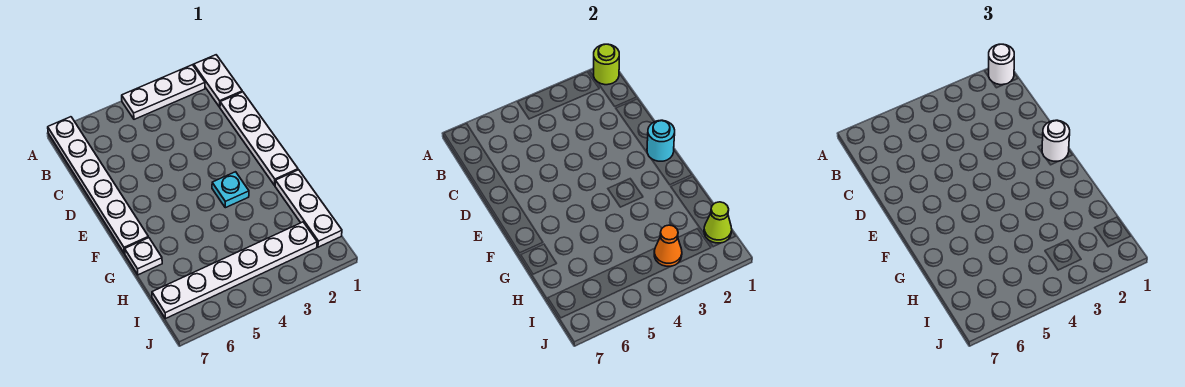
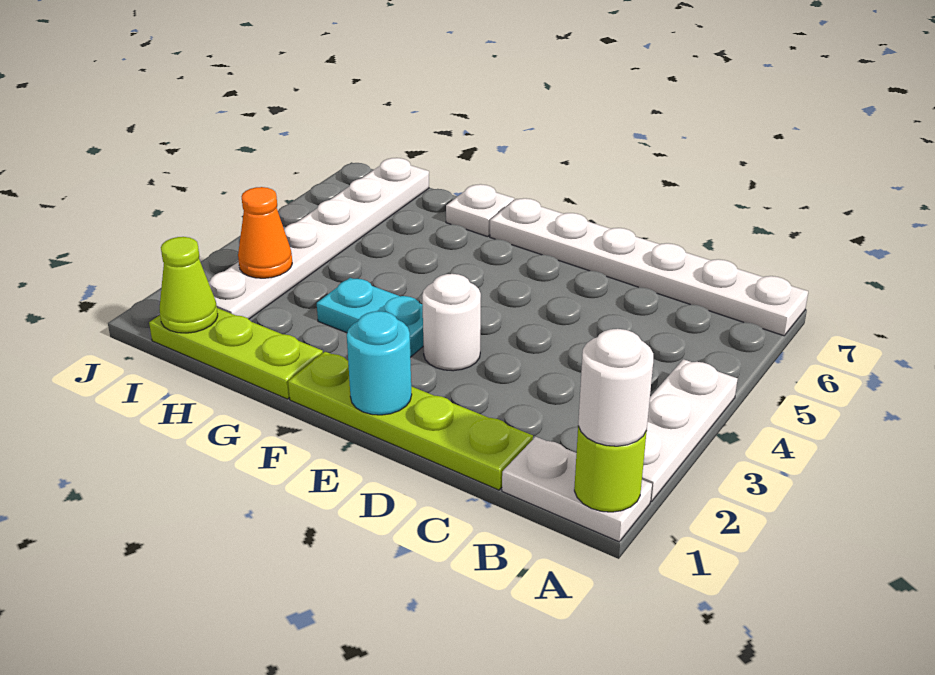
white plate C1:F1 level 1 -> lime plate C1:F1 level 1
white round brick E1 level 3 -> white round brick E3 level 1
cyan plate F3 level 1 -> cyan plate F3:G3 level 1
white plate G1:I1 level 1 -> lime plate G1:I1 level 1

